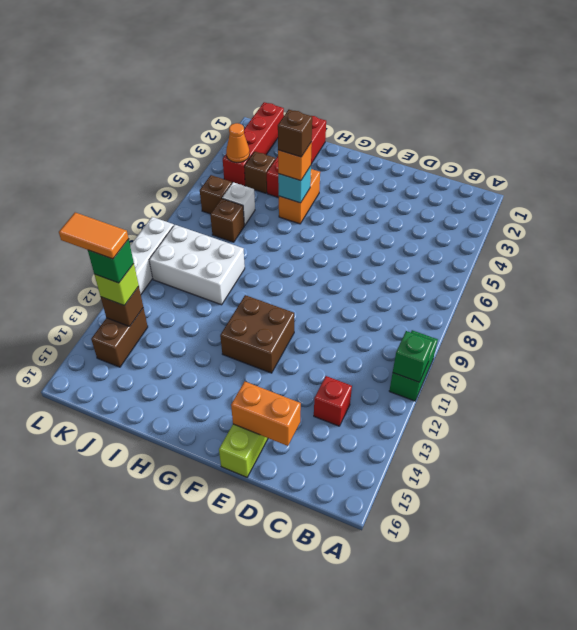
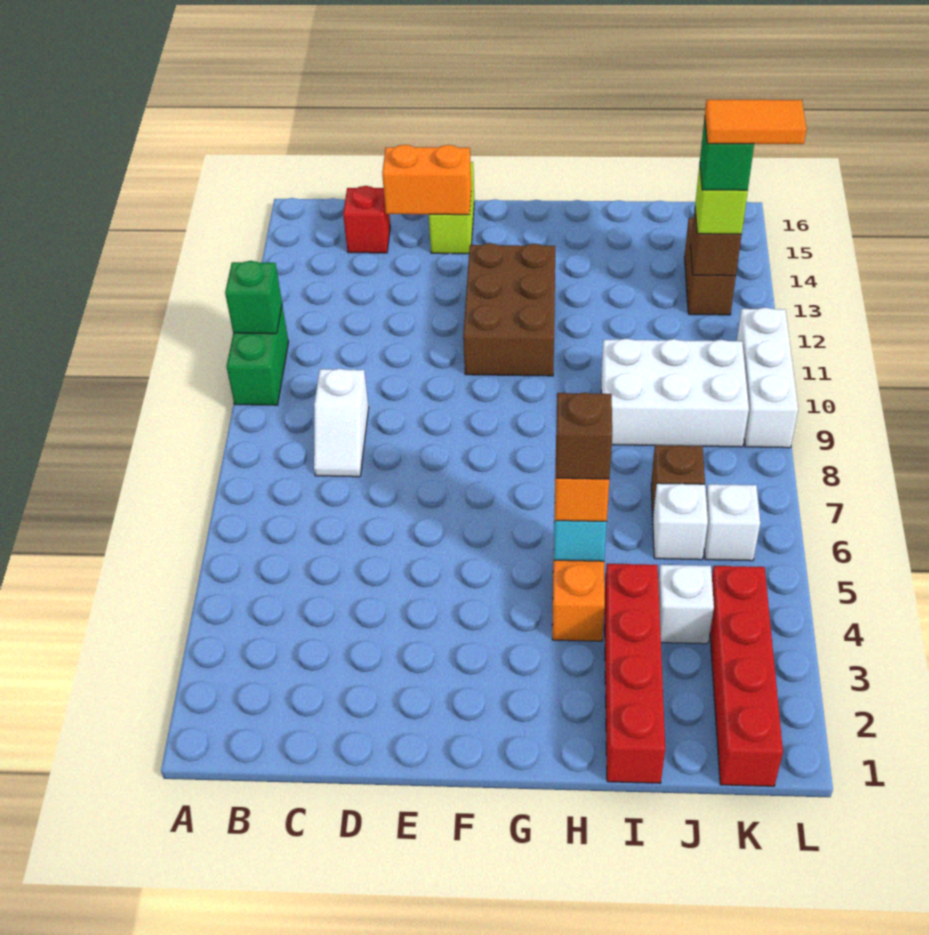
none -> white slope C8:C9 level 1 top 9
red brick C13 level 1 -> red brick C15 level 1
brown brick F11:G12 level 1 -> brown brick F11:G13 level 1
brown brick J4 level 1 -> white brick J4 level 1
orange cone K4 level 2 -> none
brown brick K6 level 1 -> white brick K6 level 1

